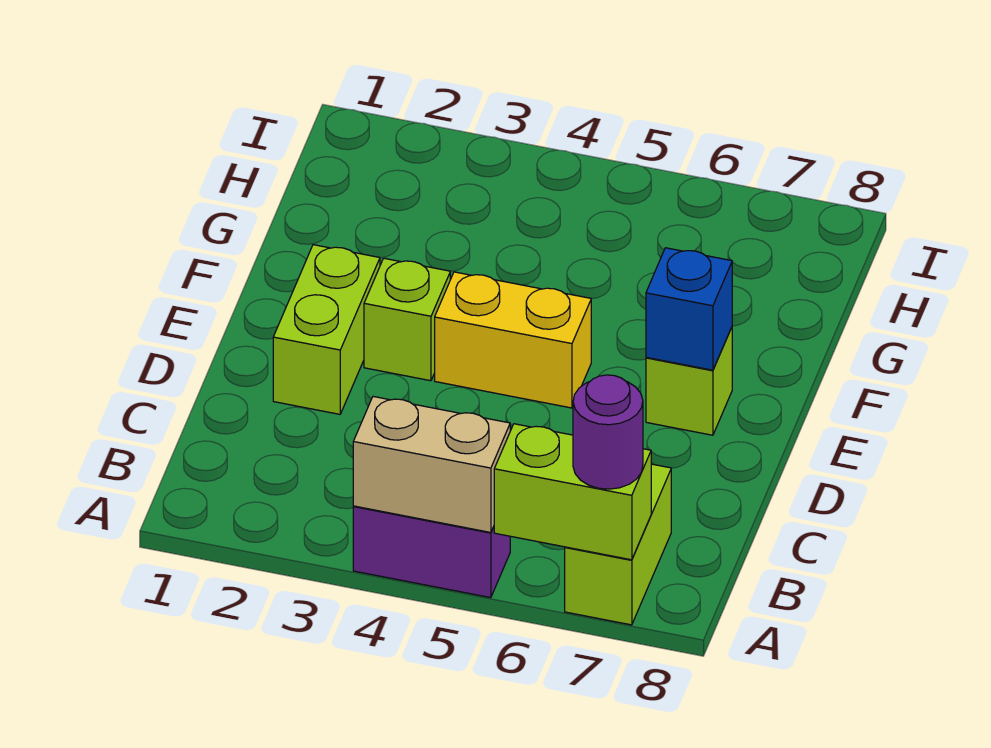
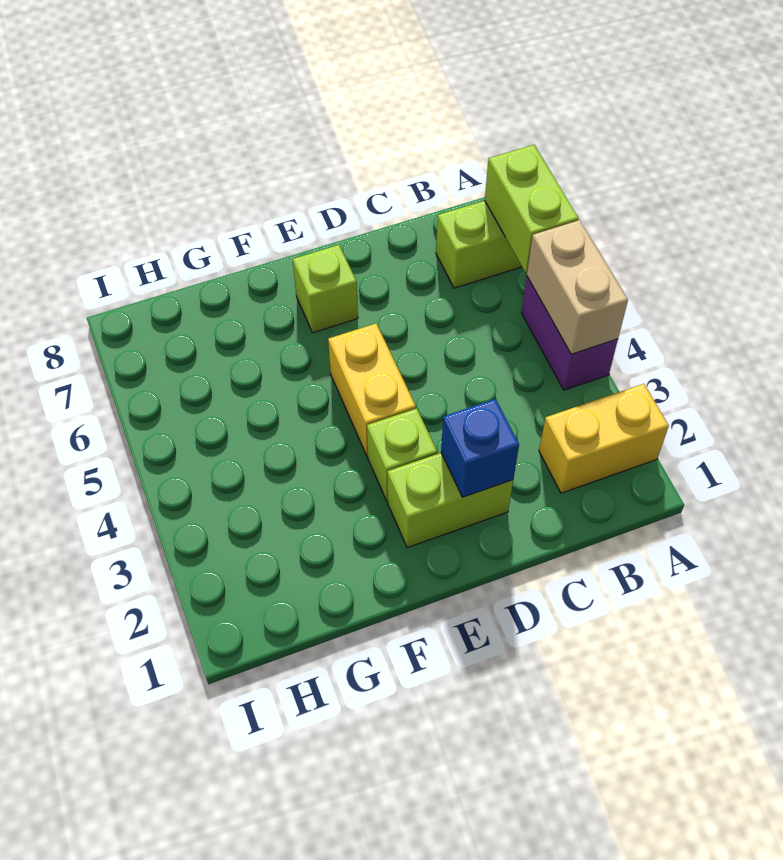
none -> yellow brick A2:B2 level 1
purple round brick A7 level 3 -> none
blue brick E7 level 2 -> blue brick D2 level 2

